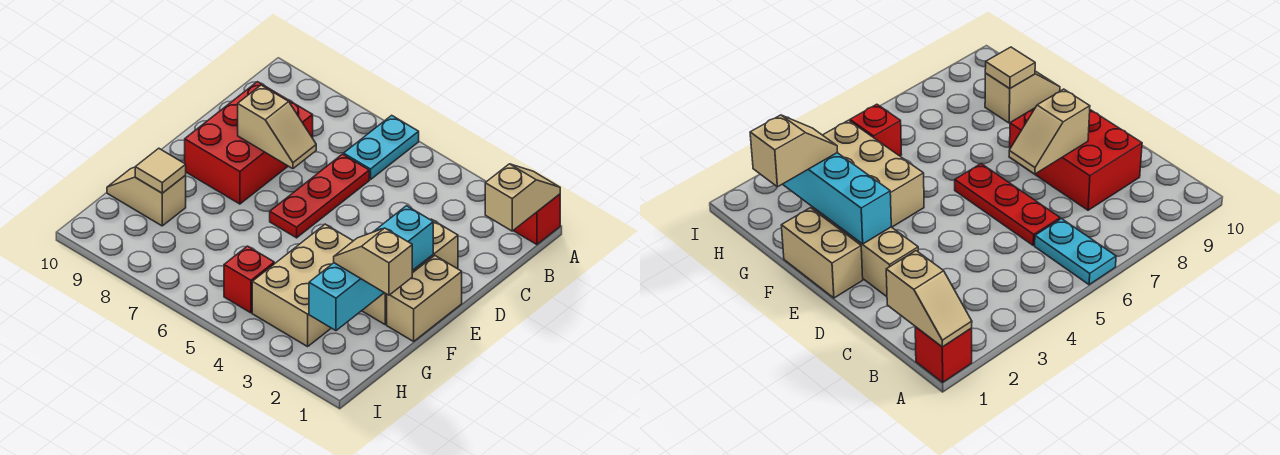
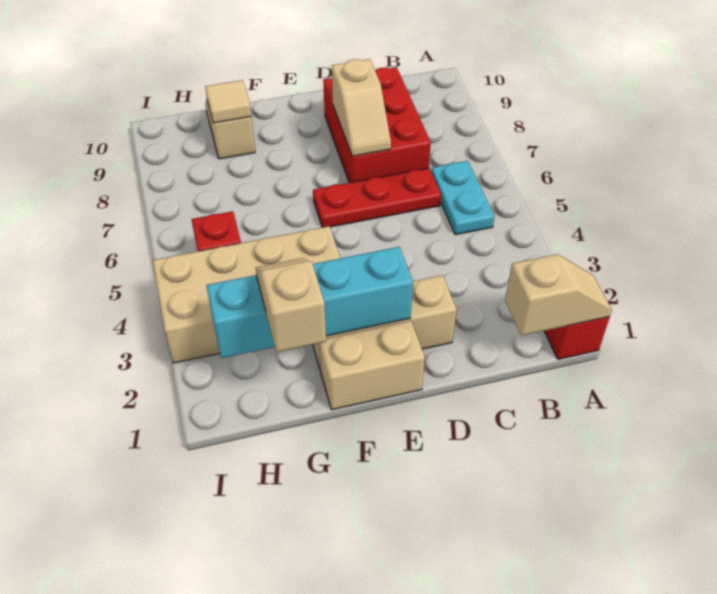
cyan plate A6:B6 level 1 -> cyan plate B5:B6 level 1
red brick C8:E9 level 1 -> red brick C7:D9 level 1
tan brick F3:H4 level 1 -> tan brick F3:I4 level 1

